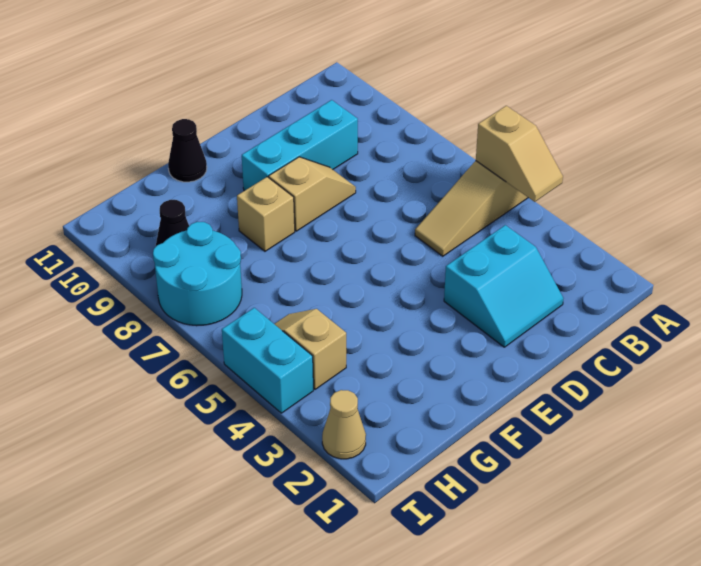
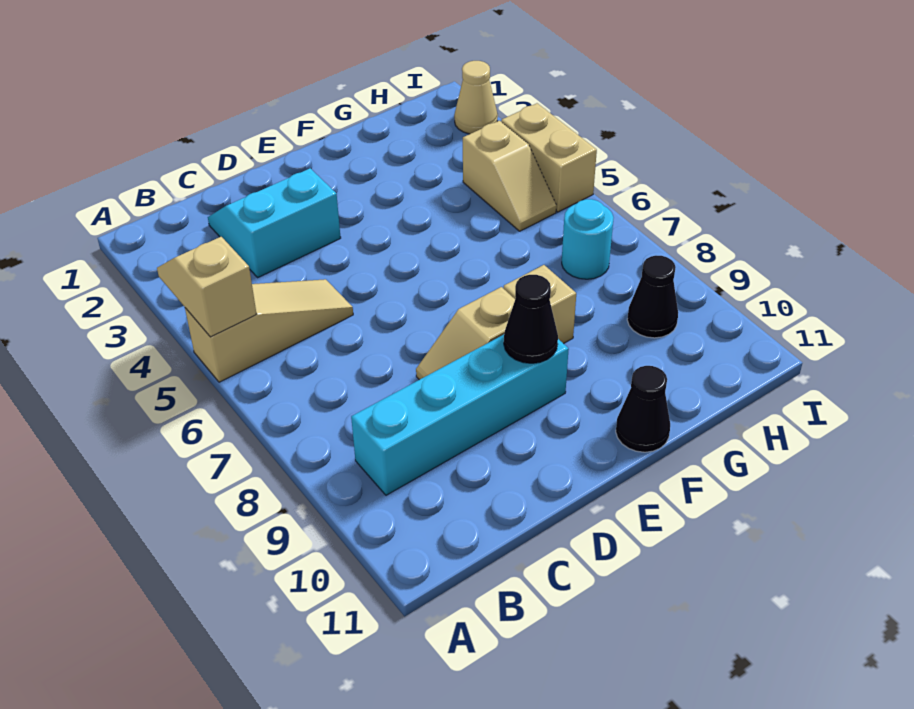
cyan brick C9:E9 level 1 -> cyan brick B9:E9 level 1
none -> black cone E9 level 2
cyan round brick H7:I8 level 1 -> cyan round brick H7 level 1
cyan brick I4:I5 level 1 -> tan brick I4:I5 level 1

